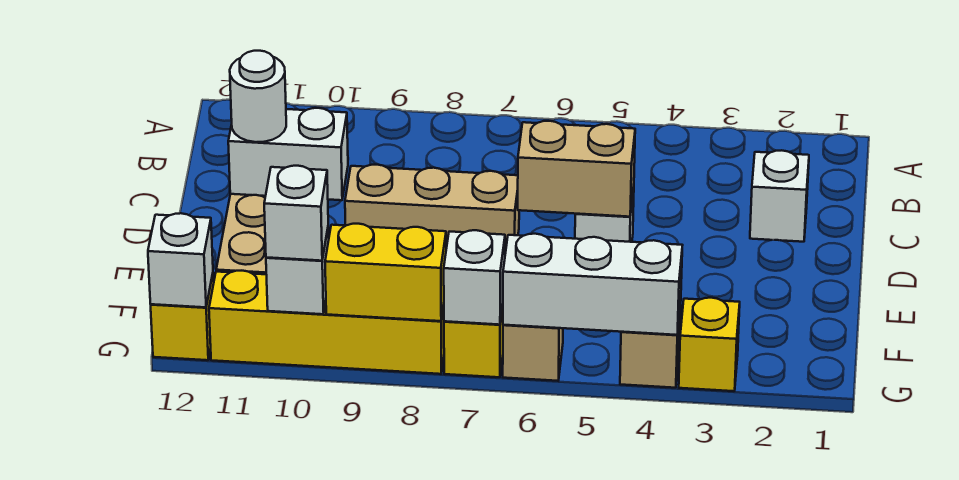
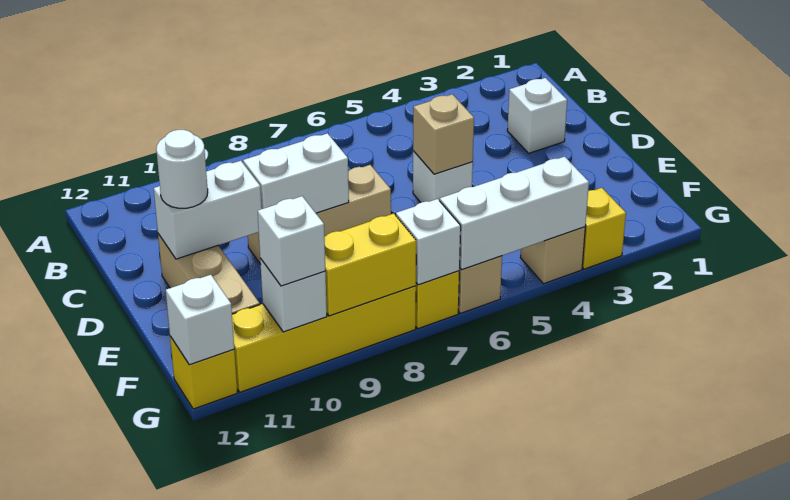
tan brick D5:D6 level 2 -> tan brick D5 level 2
none -> white brick D8:D9 level 2

